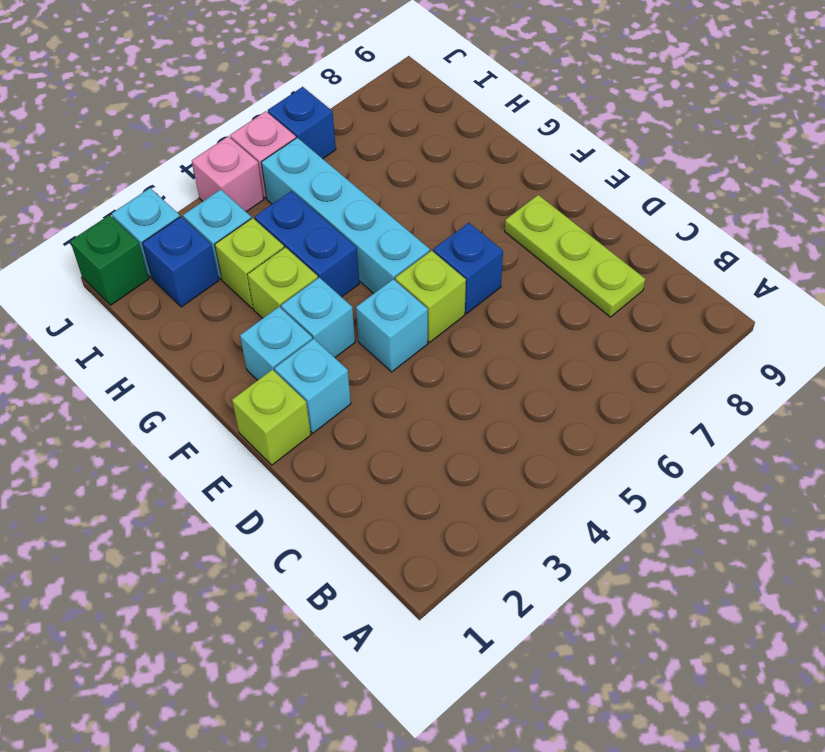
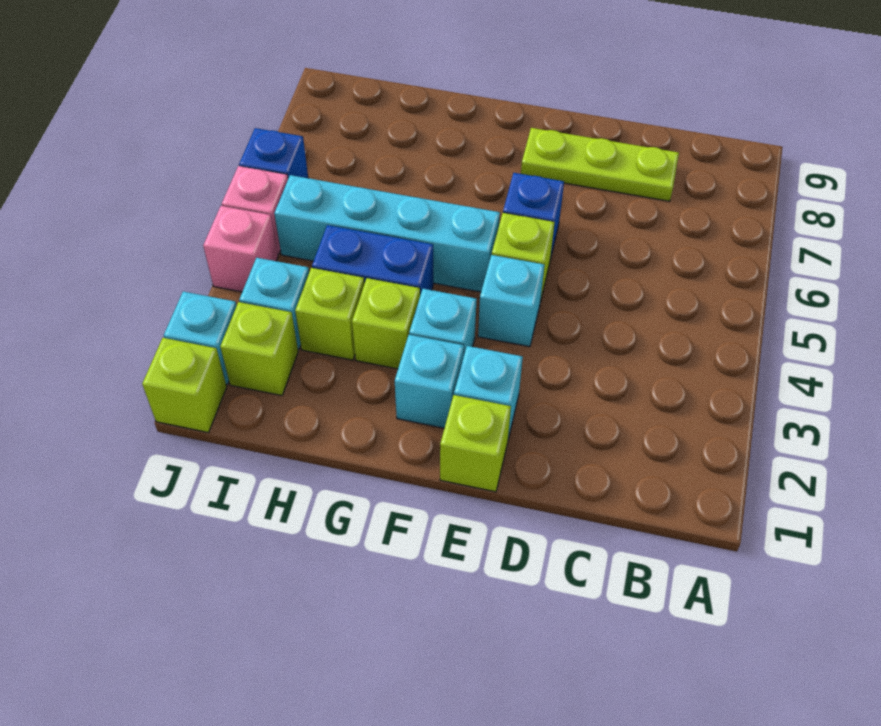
blue brick I2 level 1 -> lime brick I2 level 1
green brick J1 level 1 -> lime brick J1 level 1

